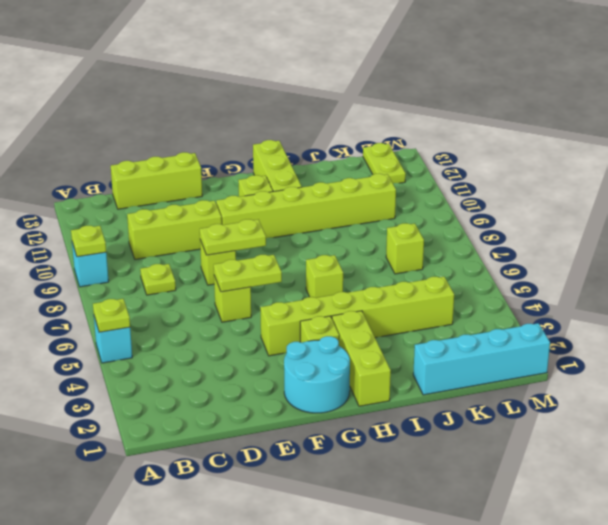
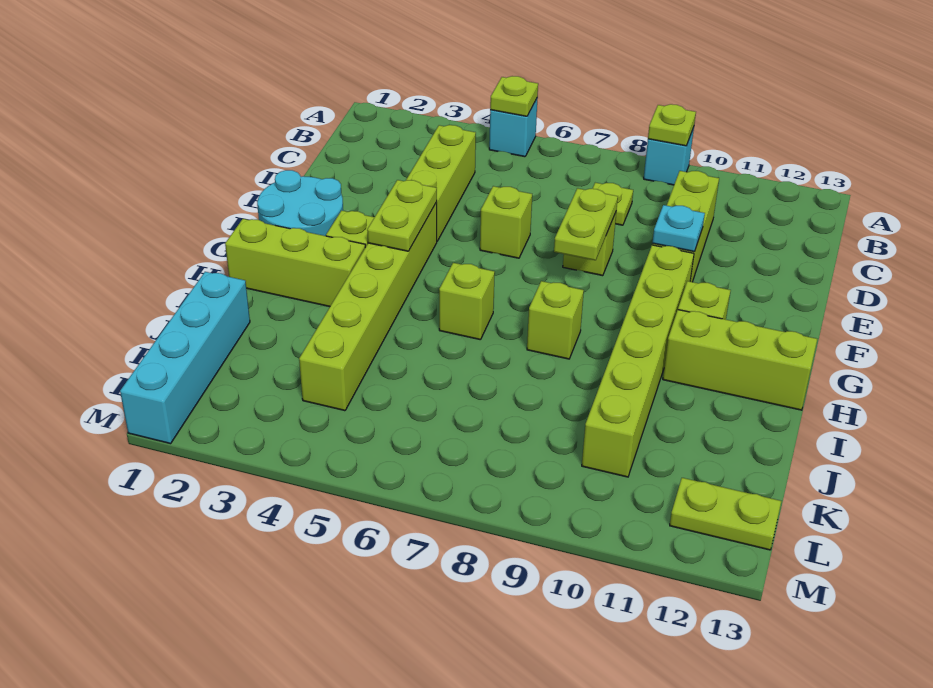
lime brick C13:E13 level 1 -> lime brick C4:E4 level 1
lime plate E6:F6 level 2 -> lime plate F4:G4 level 2
none -> cyan plate E10 level 2
lime brick K7 level 1 -> lime brick H8 level 1

